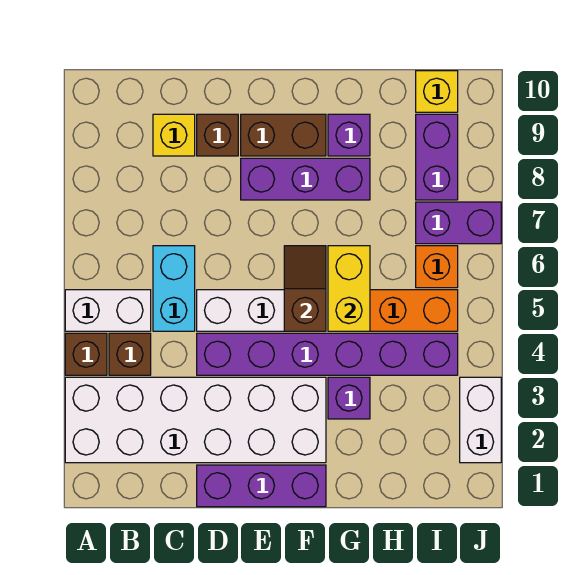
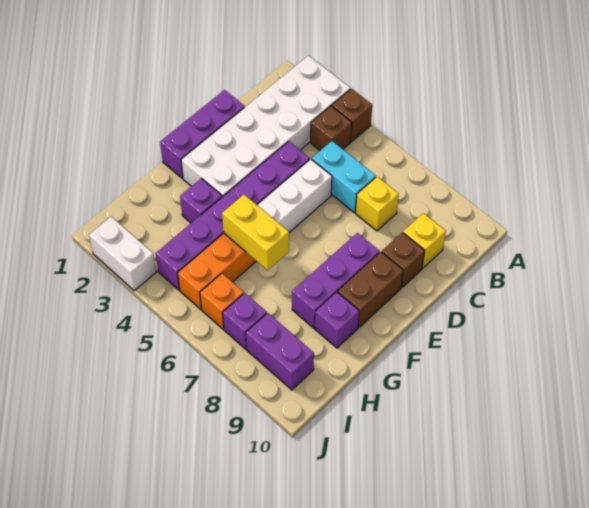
white brick A5:B5 level 1 -> none
brown slope F5:F6 level 2 top 5 -> none
purple brick I7:J7 level 1 -> purple brick I7 level 1
yellow brick I10 level 1 -> yellow brick C7 level 1

